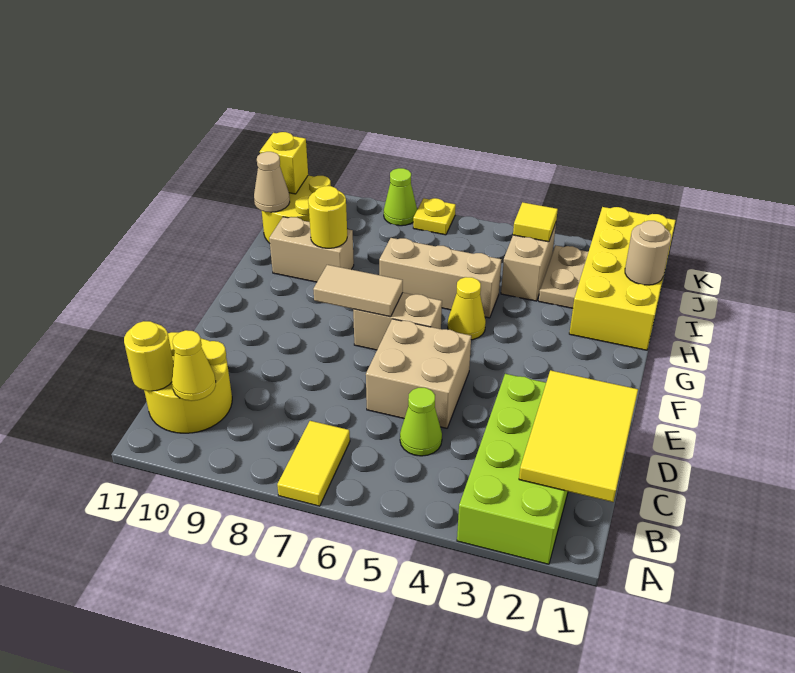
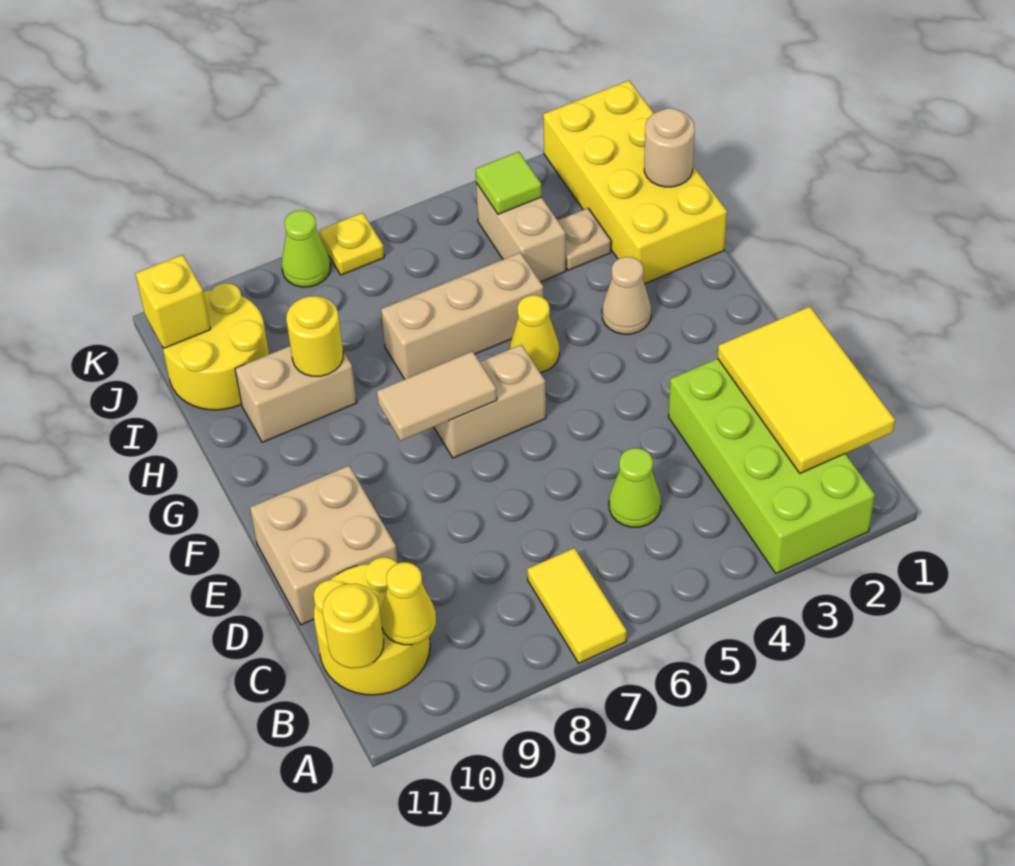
tan brick D5:E6 level 1 -> tan brick D10:E11 level 1
tan plate I3:J3 level 1 -> tan plate I3 level 1
tan cone I11 level 2 -> tan cone G3 level 1
yellow tile J4 level 2 -> lime tile J4 level 2

